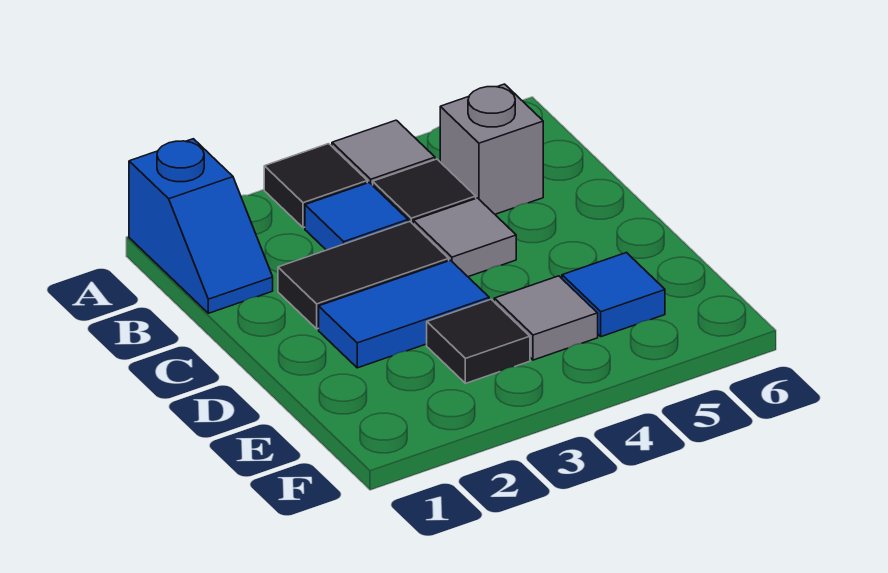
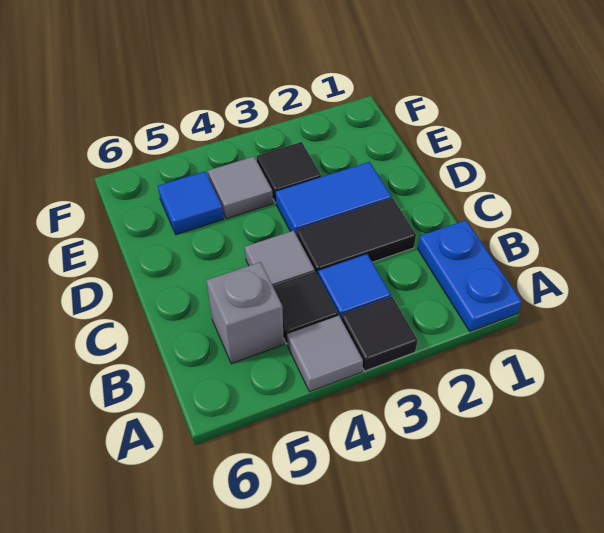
blue slope A1:B1 level 1 top A -> blue plate A1:B1 level 1

